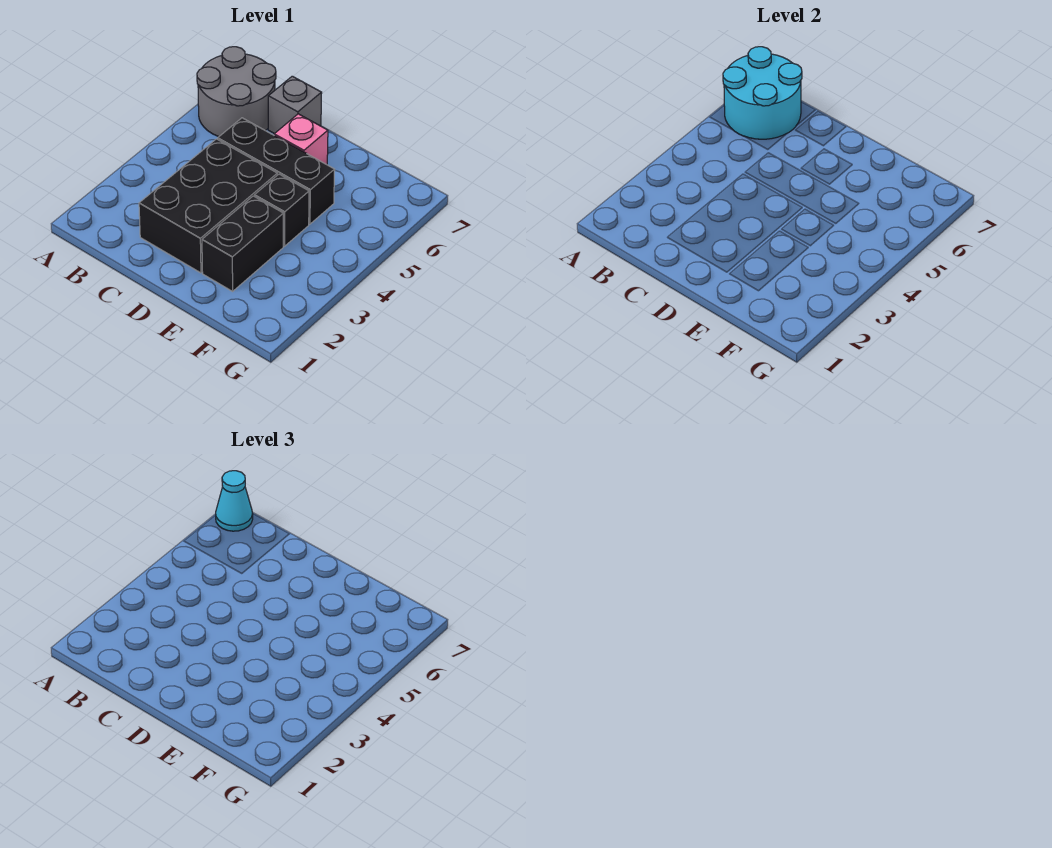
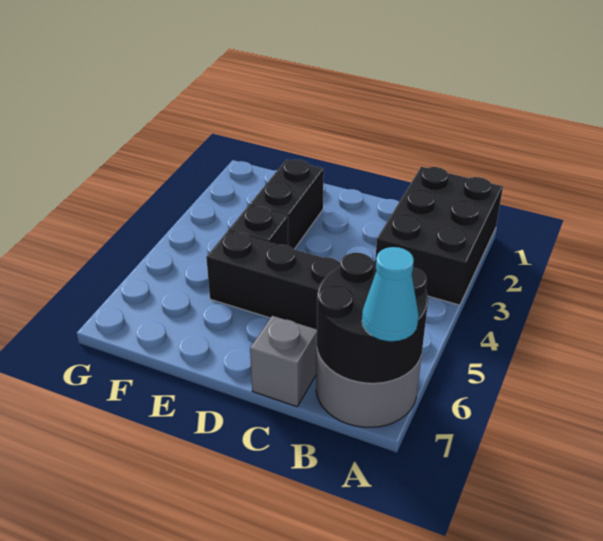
cyan round brick A6:B7 level 2 -> black round brick A6:B7 level 2
black brick C2:D4 level 1 -> black brick A1:B3 level 1
pink brick D6 level 1 -> none

